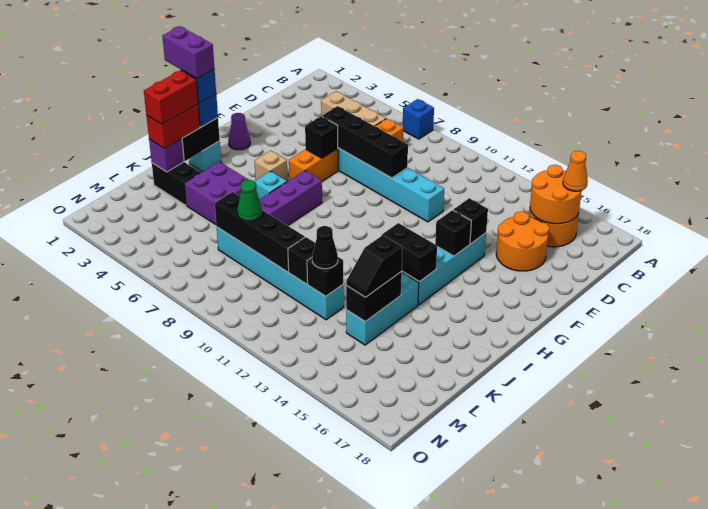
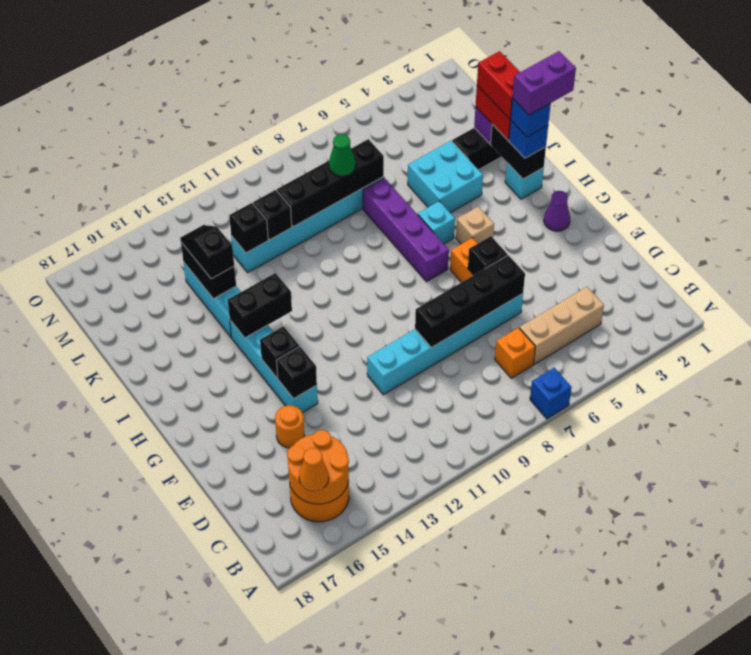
orange round brick D15:E16 level 1 -> orange round brick E15 level 1
purple brick J4:K5 level 1 -> cyan brick J4:K5 level 1
black cone L12 level 3 -> none

